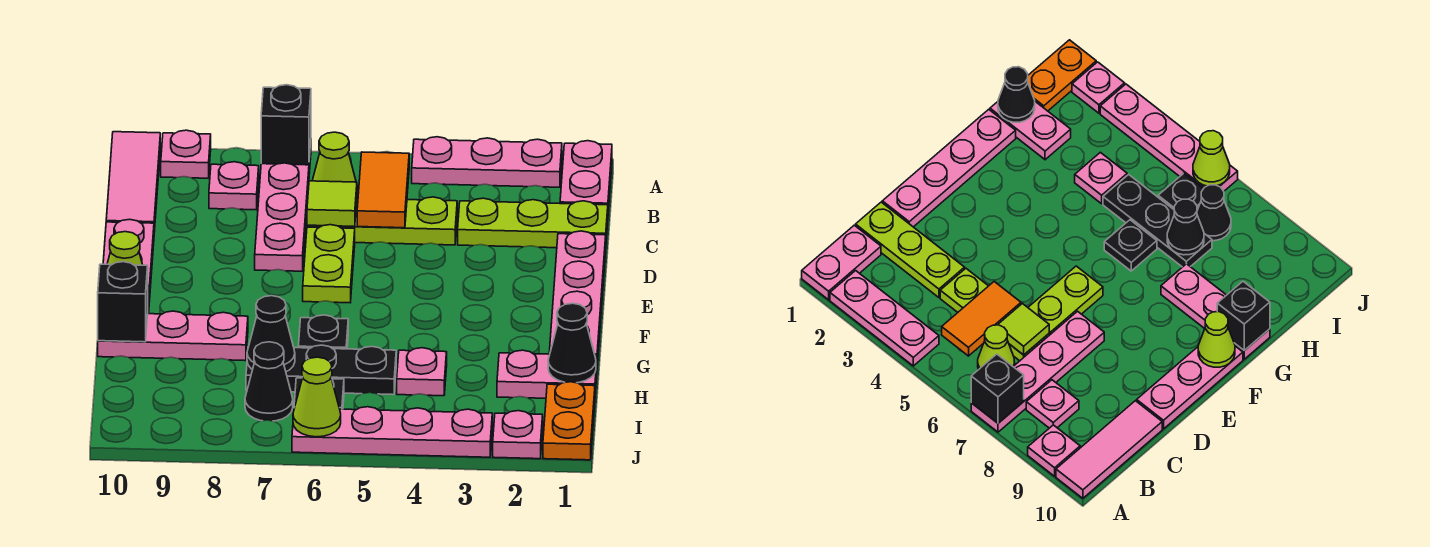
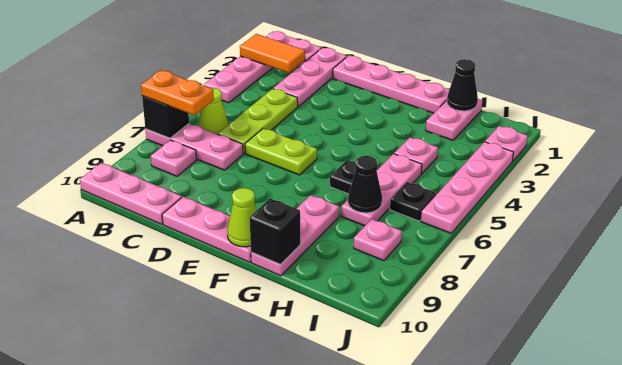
pink plate A7:D7 level 1 -> pink plate A7:C7 level 1
pink plate A9 level 1 -> pink plate I8 level 1
pink tile A10:C10 level 1 -> pink plate A10:C10 level 1
orange tile B5:C5 level 2 -> orange tile A2:B2 level 2
lime plate C1:C3 level 1 -> pink plate C1:C3 level 1
lime tile C6 level 2 -> none
black plate H5:H7 level 1 -> pink plate H5:H7 level 1
orange plate I1:J1 level 1 -> orange plate A7:B7 level 3
black cone I7 level 1 -> none
lime cone J6 level 2 -> none

